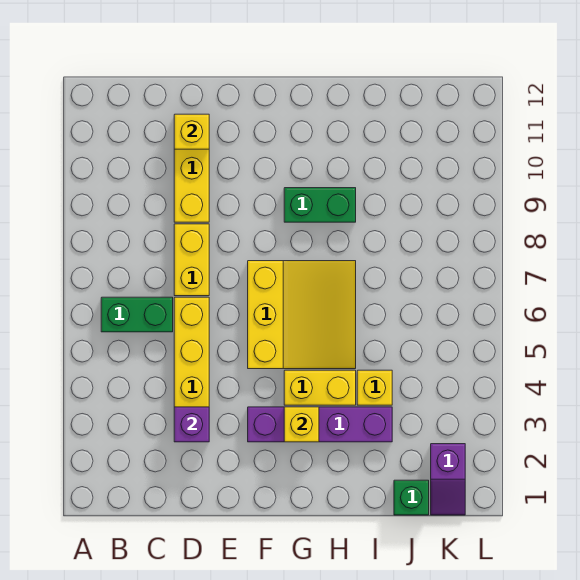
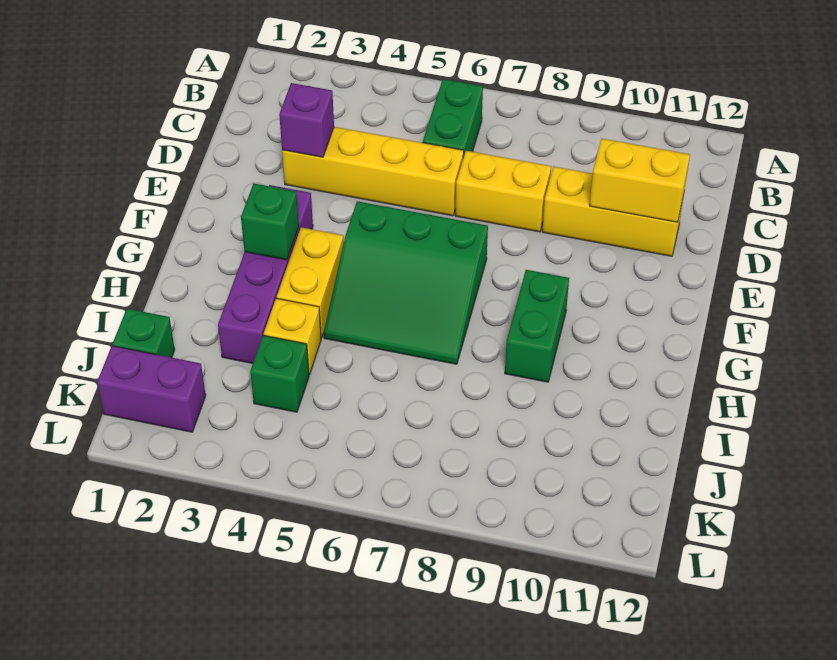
yellow brick D11 level 2 -> yellow brick D10:D11 level 2
yellow slope F5:H7 level 1 top F -> green slope F5:H7 level 1 top F
yellow brick G3 level 2 -> green brick G3 level 2
none -> green brick J4 level 1
purple slope K1:K2 level 1 top 2 -> purple brick K1:K2 level 1

